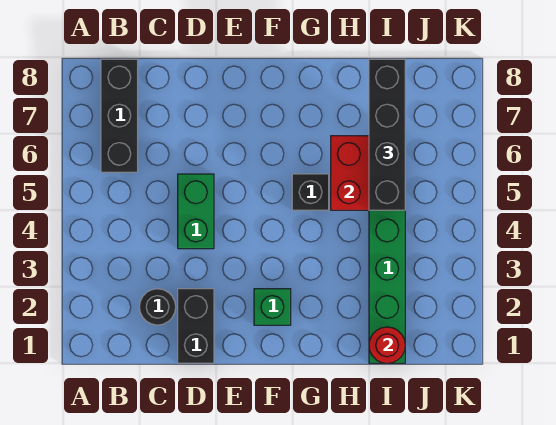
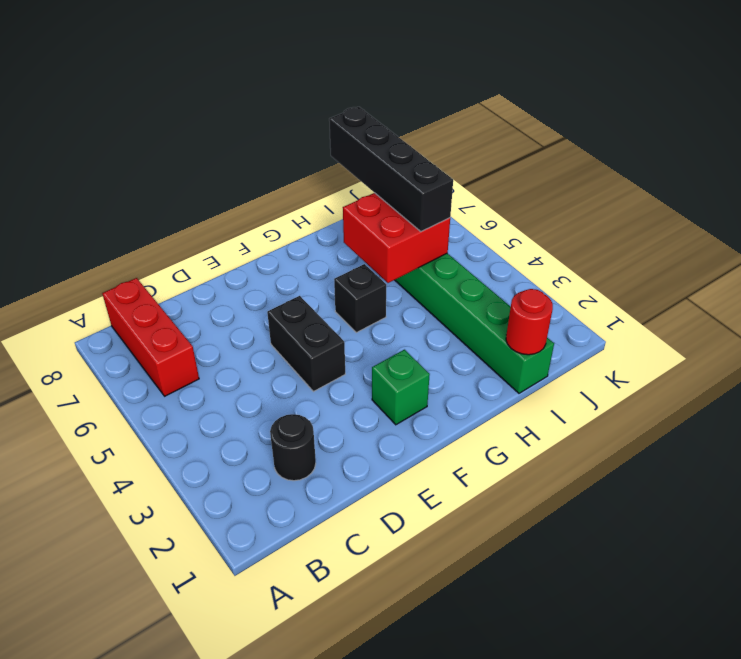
black brick B6:B8 level 1 -> red brick B6:B8 level 1
black brick D1:D2 level 1 -> black brick E4:E5 level 1
green brick D4:D5 level 1 -> none

